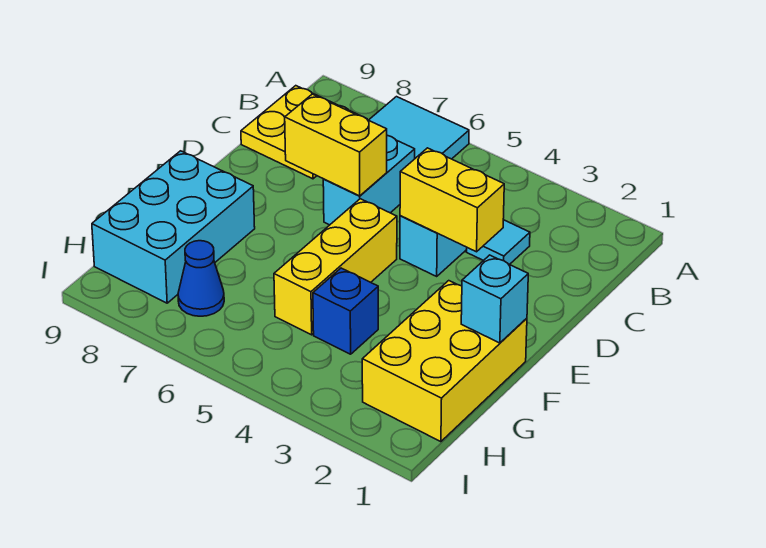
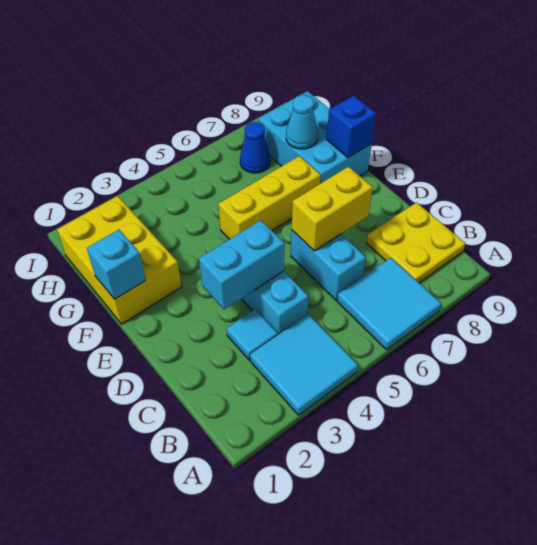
none -> cyan tile A3:B4 level 1
yellow brick D3:D4 level 2 -> cyan brick D3:D4 level 2
yellow brick E5:G5 level 1 -> yellow brick F5:F7 level 1
blue brick G4 level 1 -> blue brick F9 level 2
none -> cyan cone G8 level 2

